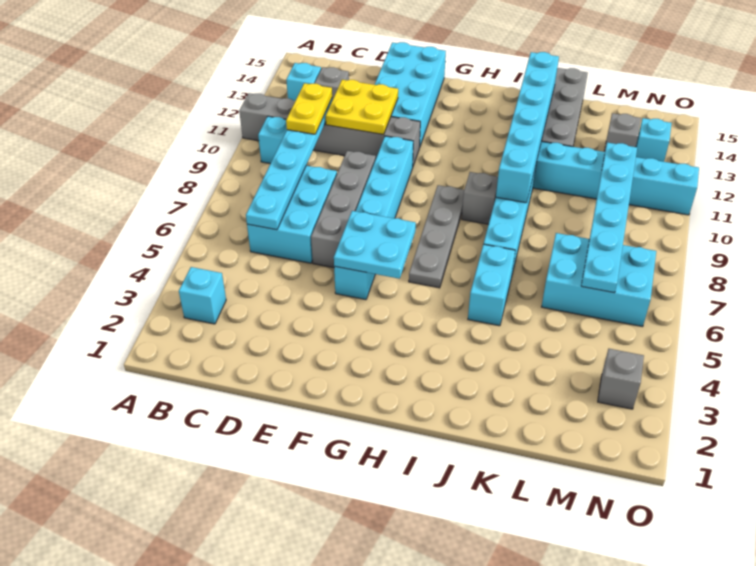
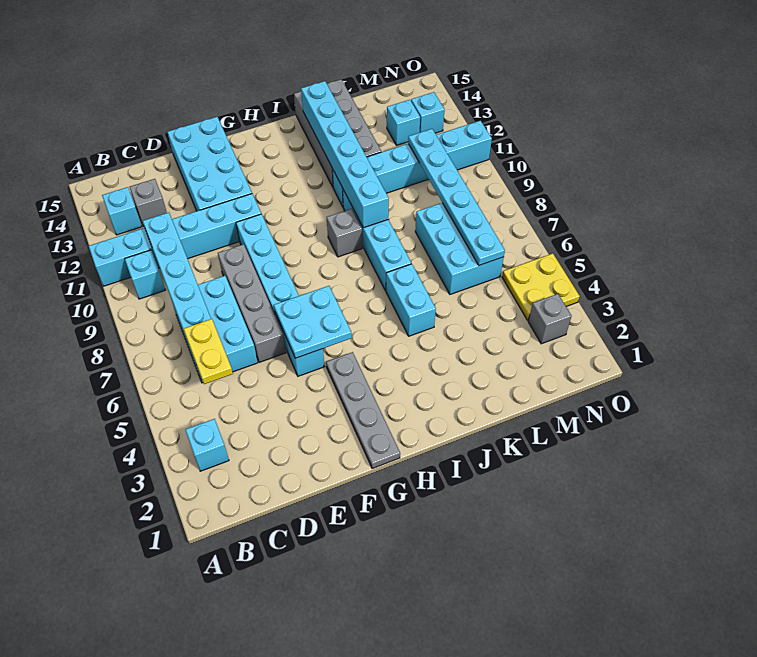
grey brick A11:F11 level 1 -> cyan brick A11:F11 level 1
yellow plate C10:C11 level 3 -> yellow plate C5:C6 level 3
yellow plate D11:E12 level 2 -> yellow plate N4:O5 level 1
grey plate H6:H9 level 1 -> grey plate G1:G4 level 1
cyan brick L6:N7 level 1 -> cyan brick L6:M8 level 1
grey brick M13 level 1 -> cyan brick M13 level 1

